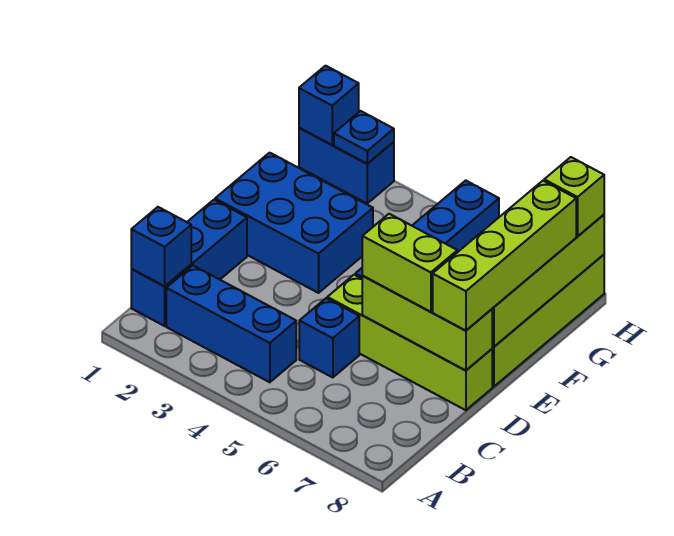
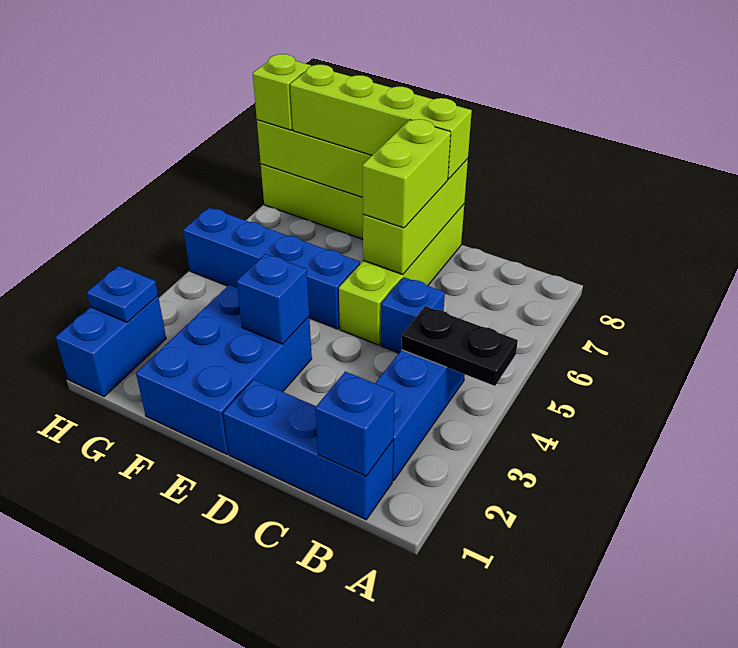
none -> black plate A4:B4 level 2
blue brick H1 level 2 -> blue brick E3 level 2

